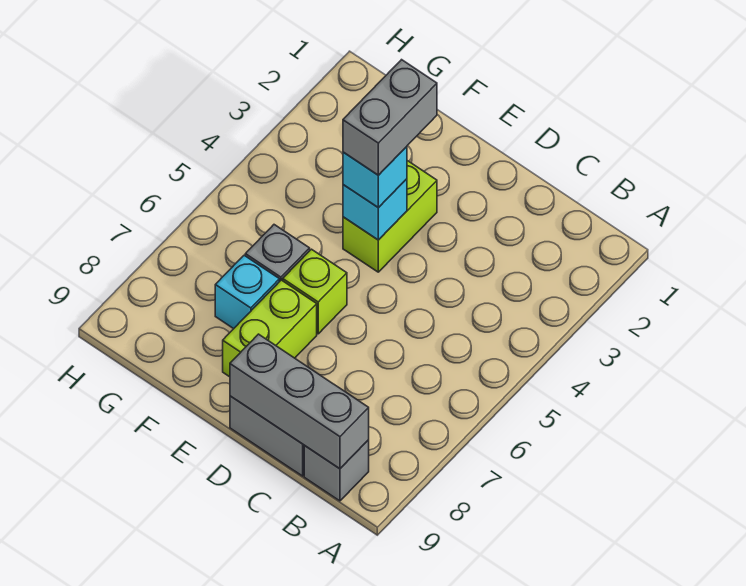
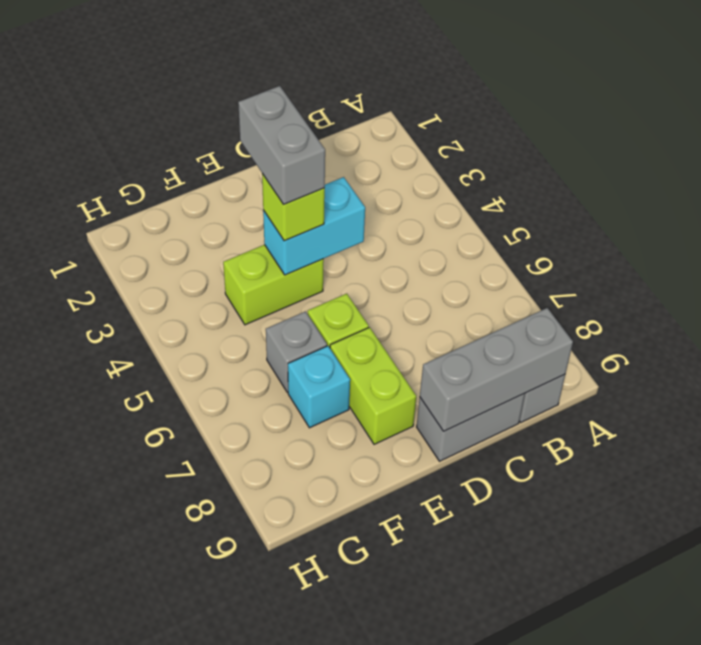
lime brick E3:E4 level 1 -> lime brick E4:F4 level 1
cyan brick E4 level 2 -> cyan brick D4:E4 level 2
cyan brick E4 level 3 -> lime brick E4 level 3

